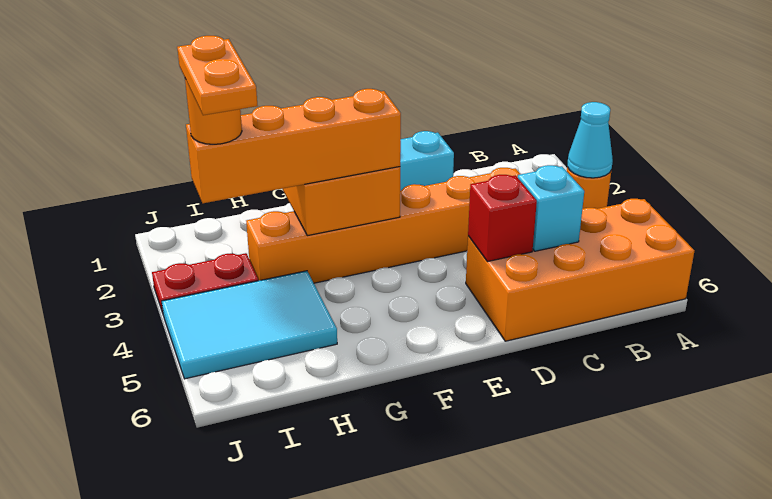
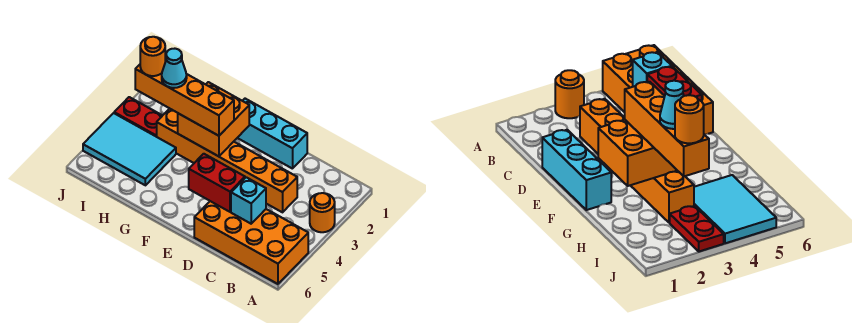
cyan cone A3 level 2 -> cyan cone H3 level 4
red brick D5 level 2 -> red brick D5:E5 level 2
orange plate I3:I4 level 5 -> none

